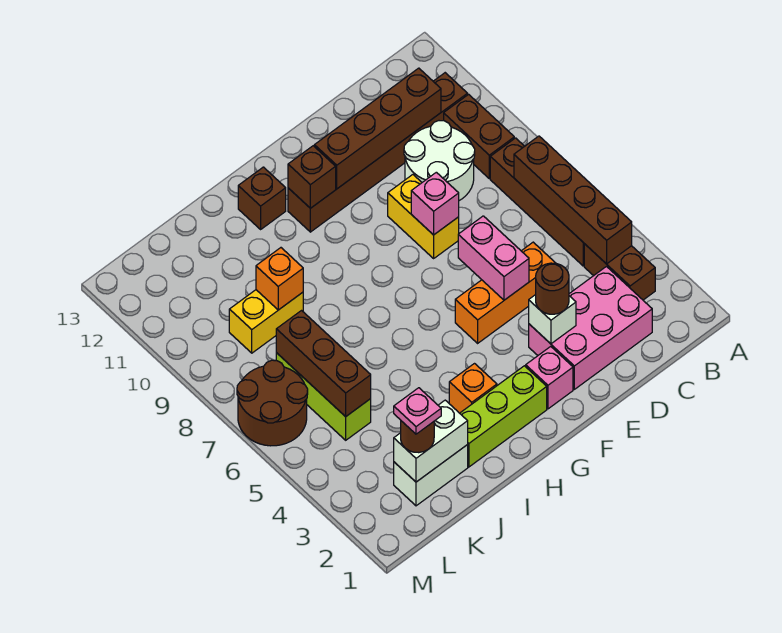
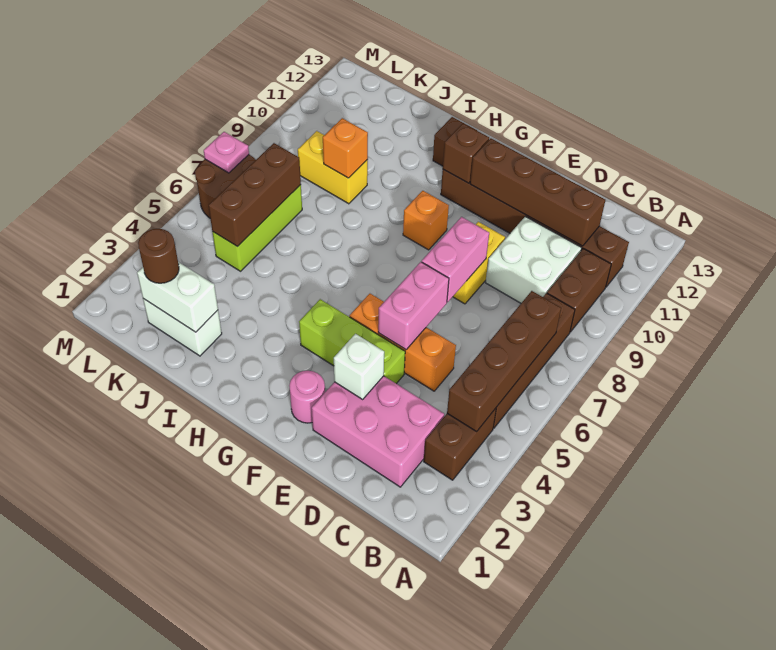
white round brick C9:D10 level 1 -> white brick C9:D10 level 1
brown round brick E3 level 3 -> none
pink brick E8 level 2 -> pink brick E7:E8 level 2
pink brick F2 level 1 -> pink round brick F2 level 1
lime brick G2:I2 level 1 -> lime brick E4:G4 level 1
orange brick H3 level 1 -> orange brick G9 level 1
pink plate K2 level 4 -> pink plate M7 level 2

